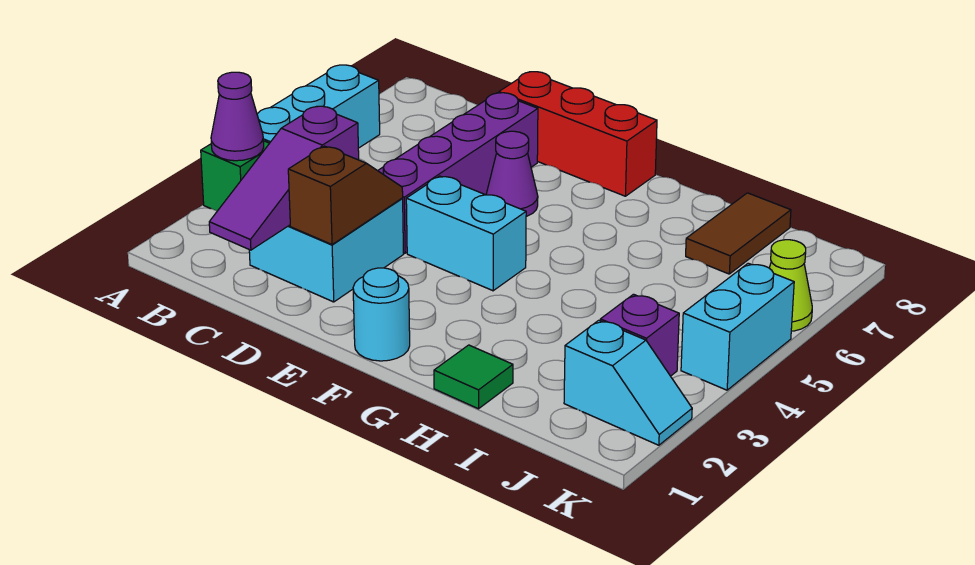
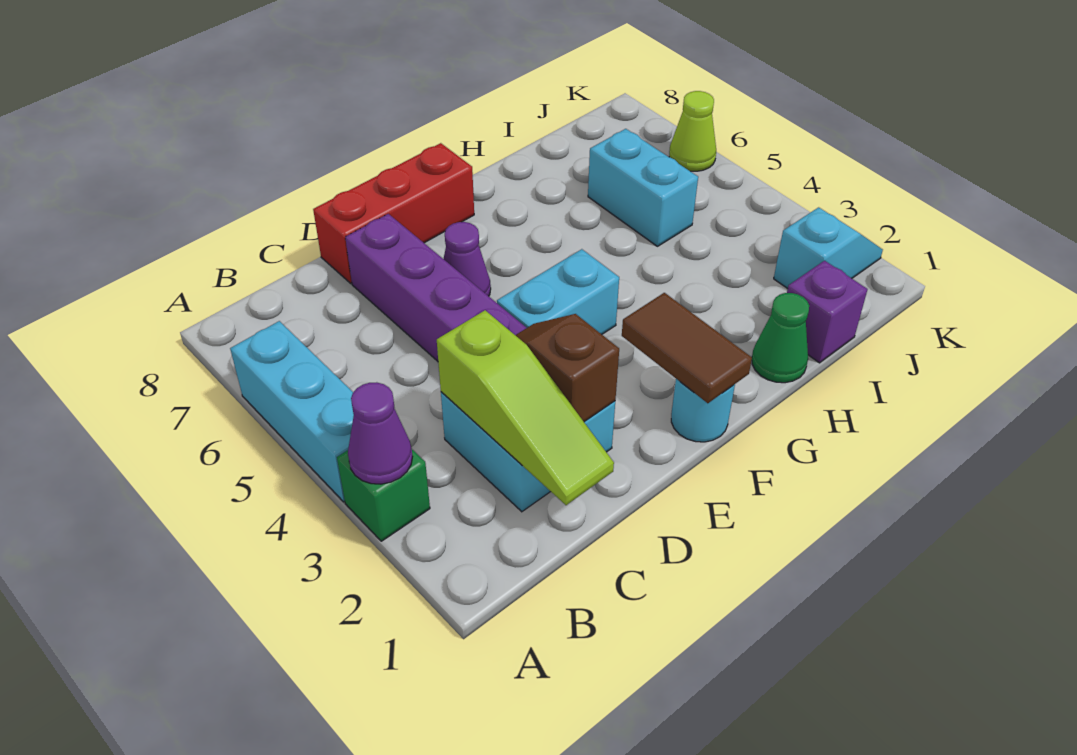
purple slope C1:C3 level 2 top 3 -> lime slope C1:C3 level 2 top 3
green tile H1 level 1 -> green cone H1 level 1
brown tile I7:I8 level 1 -> brown tile F1:F2 level 2
purple brick J3 level 1 -> purple brick I1 level 1
cyan brick K4:K5 level 1 -> cyan brick I5:I6 level 1

